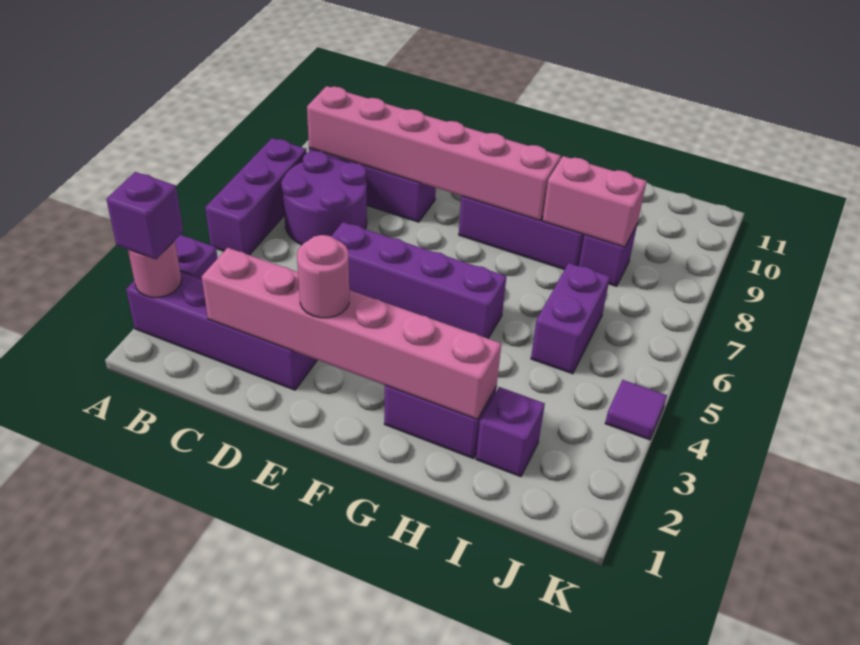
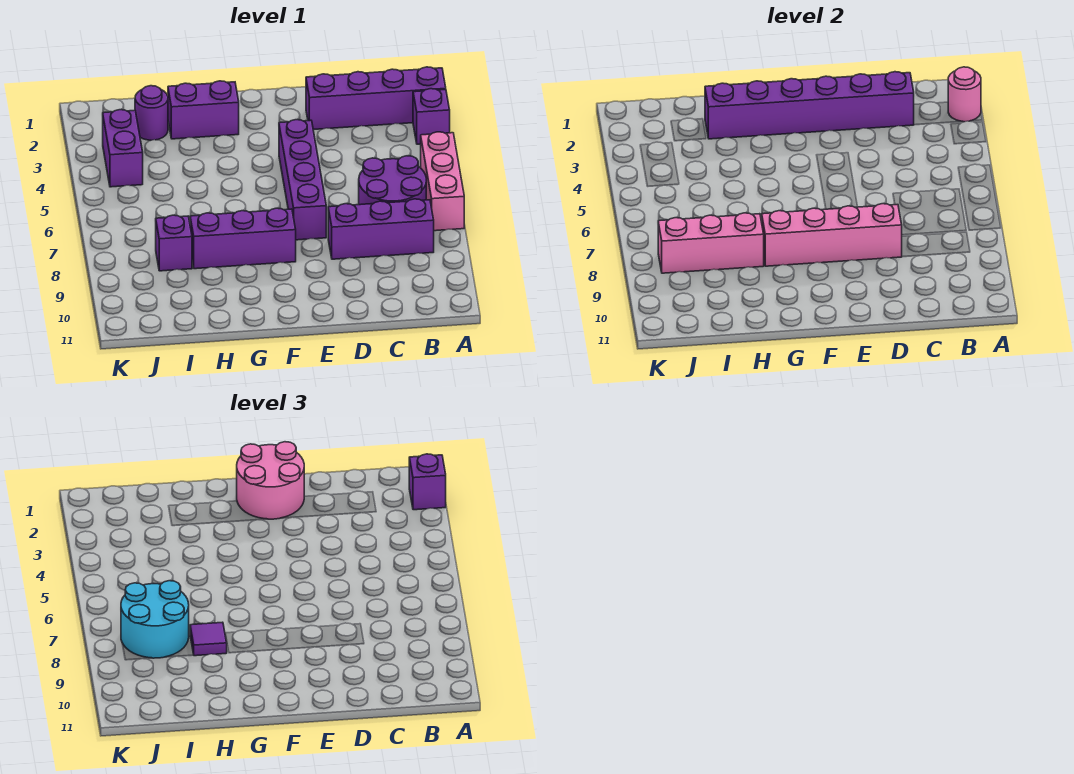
purple brick A5:A7 level 1 -> pink brick A5:A7 level 1
pink brick B8:G8 level 2 -> pink brick D8:G8 level 2
pink brick C2:H2 level 2 -> purple brick C2:H2 level 2
purple brick D5:G5 level 1 -> purple brick E4:E7 level 1
pink round brick E2 level 3 -> pink round brick E1:F2 level 3
pink brick H8:I8 level 2 -> pink brick H8:J8 level 2
purple brick I2 level 1 -> purple round brick I2 level 1
purple brick I5:I6 level 1 -> purple brick J3:J4 level 1
none -> cyan round brick I7:J8 level 3
purple tile K4 level 1 -> purple tile H8 level 3

